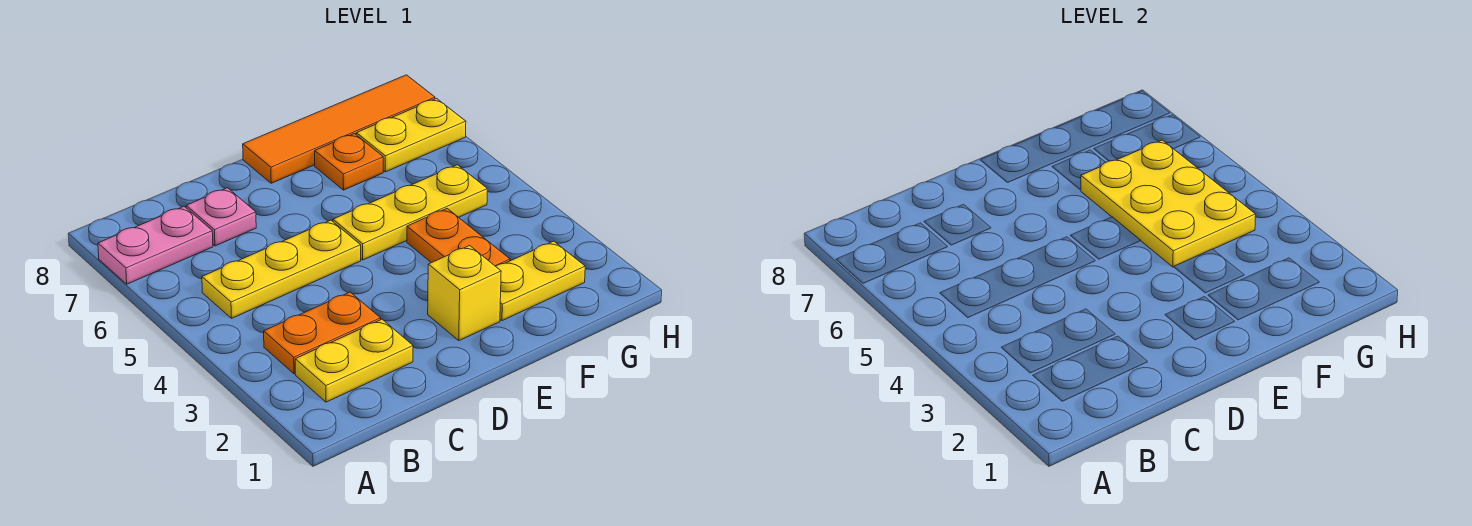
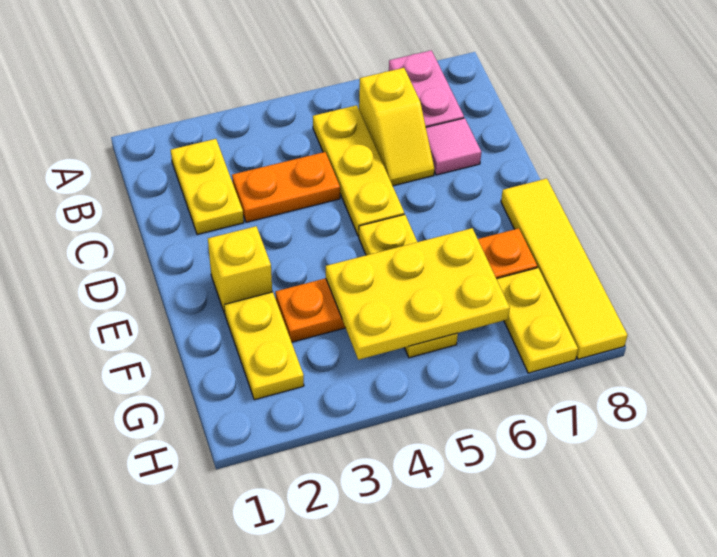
orange plate B3:C3 level 1 -> orange plate C3:C4 level 1
none -> yellow slope B6:C6 level 1 top B
pink plate C7 level 1 -> pink tile C7 level 1
orange tile E8:H8 level 1 -> yellow tile E8:H8 level 1

